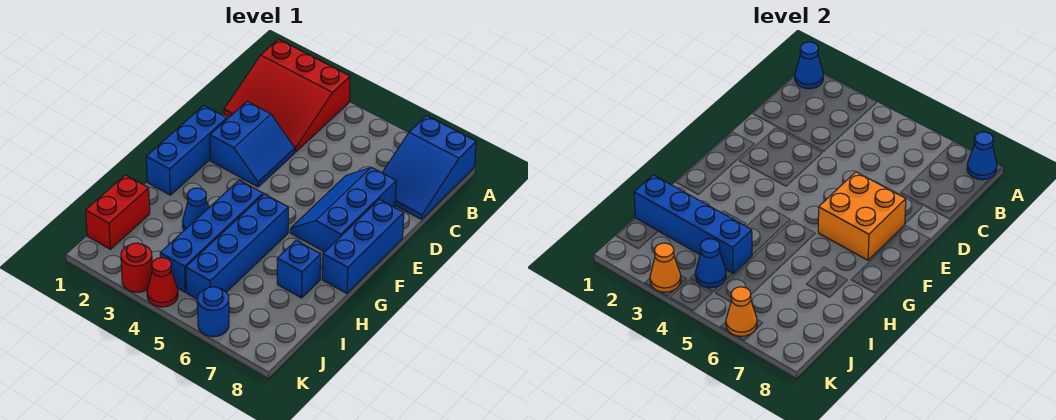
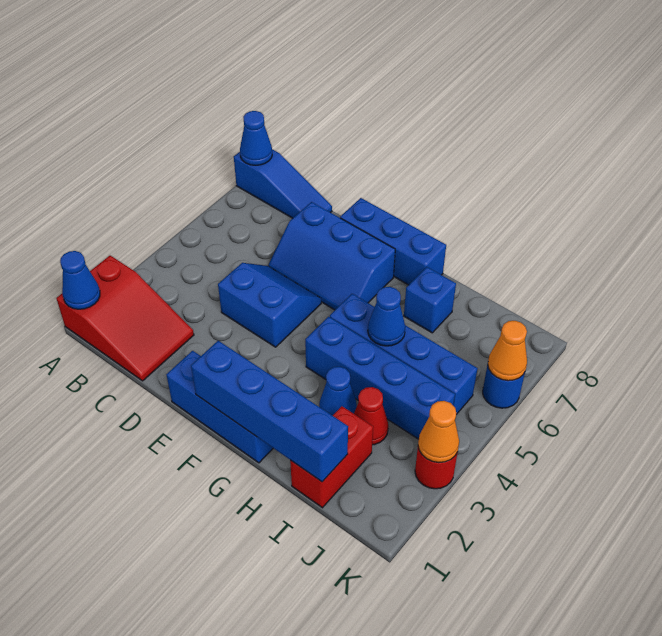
red slope A1:C3 level 1 top A -> red slope A1:C2 level 1 top A
blue slope A7:C8 level 1 top A -> blue slope A8:C8 level 1 top A
blue slope D2:E3 level 1 top 2 -> blue slope D4:E5 level 1 top 4
orange brick E6:F7 level 2 -> none
red brick I1:J1 level 1 -> red brick I1:I2 level 1
blue brick I1:I4 level 2 -> blue brick F1:I1 level 2
blue cone J4 level 2 -> blue cone H5 level 2
red cone K4 level 1 -> red cone I3 level 1

